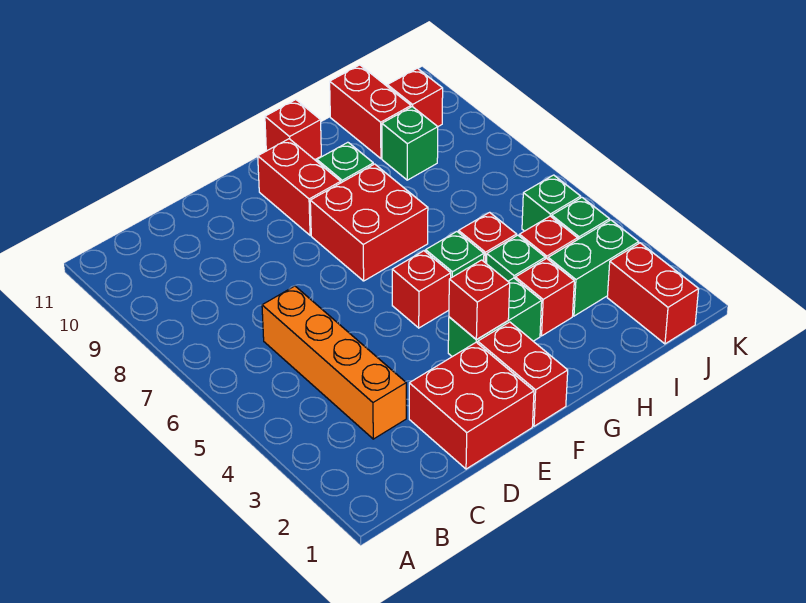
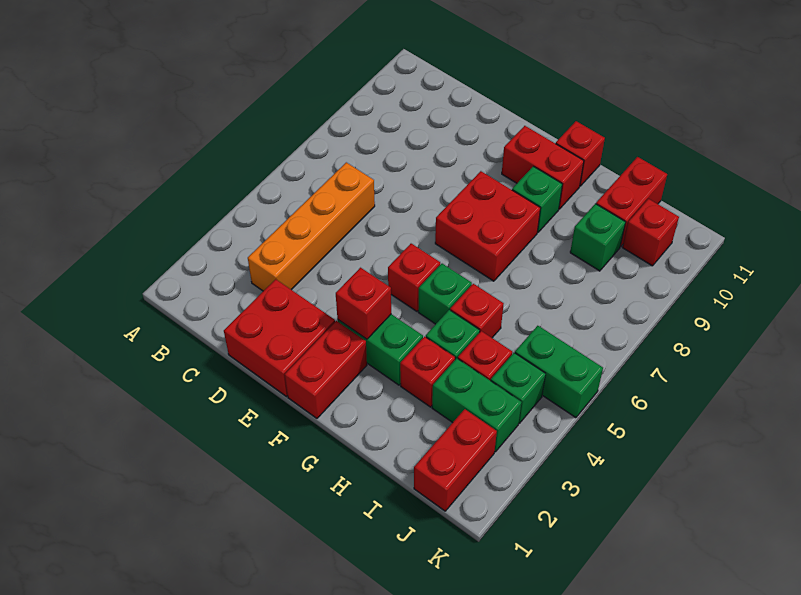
red brick F9:F10 level 1 -> red brick F10:G10 level 1
green brick J5 level 1 -> green brick J5:K5 level 1

